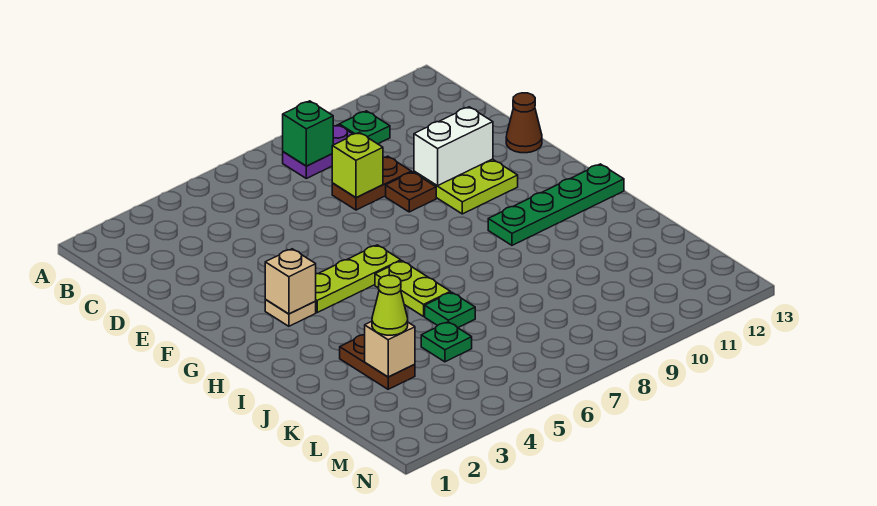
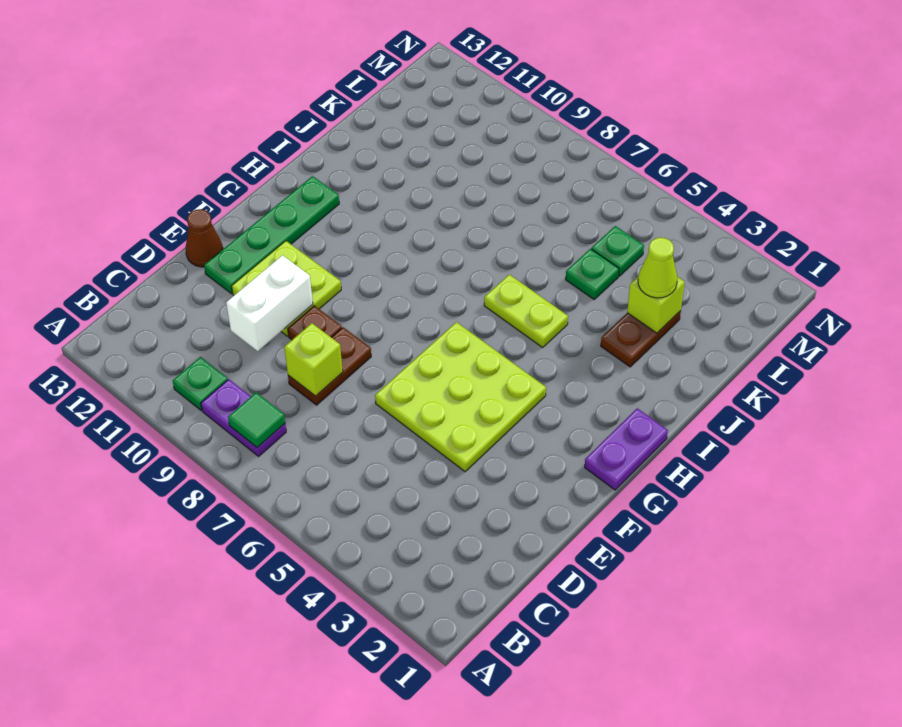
green brick B8 level 2 -> green tile B8 level 2
brown plate D8:D9 level 1 -> brown plate D8:E8 level 1
white brick E10:E11 level 2 -> white brick D10:E10 level 2
none -> purple plate G1:H1 level 1
tan plate G3 level 1 -> none
tan brick G3 level 2 -> none
lime plate G4:G6 level 1 -> lime plate E4:G6 level 1
lime plate H6:I6 level 1 -> lime plate I5:I6 level 1
green plate H10:H13 level 1 -> green plate E12:H12 level 1
green plate J6 level 1 -> green plate L5 level 1
tan brick K3 level 2 -> lime brick K3 level 2

